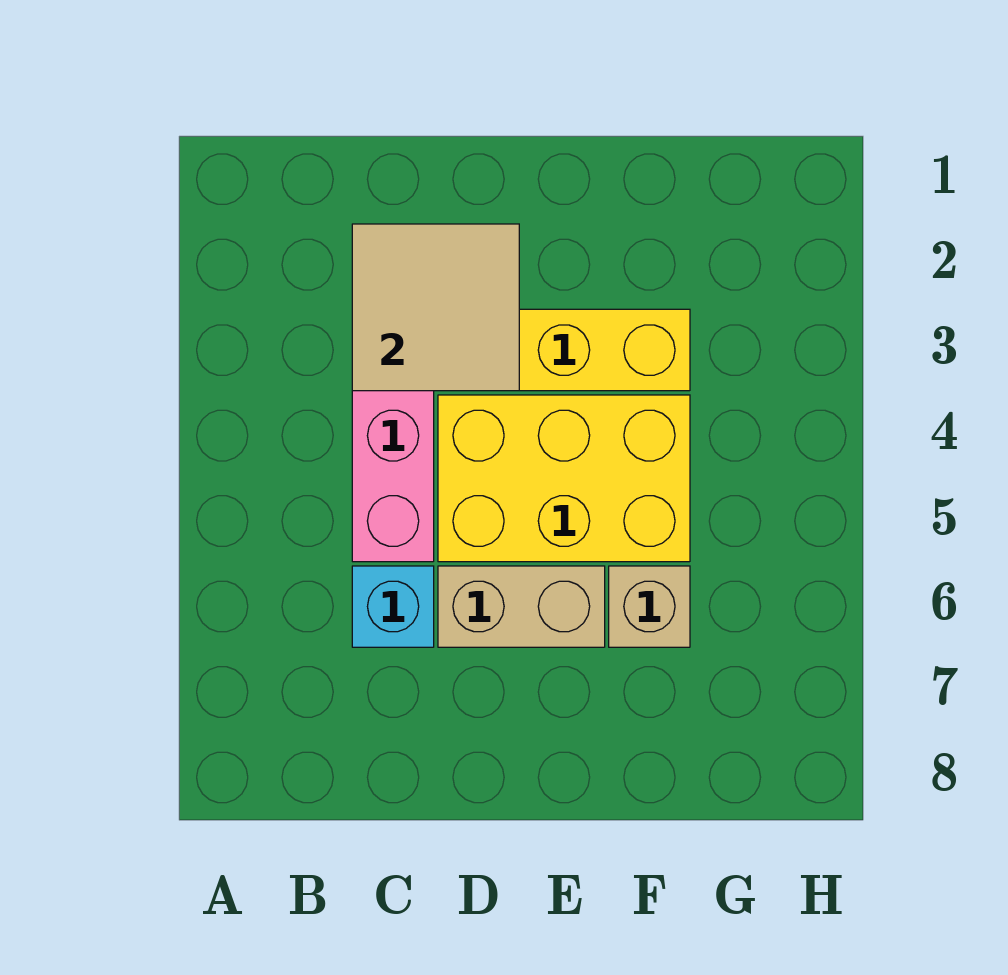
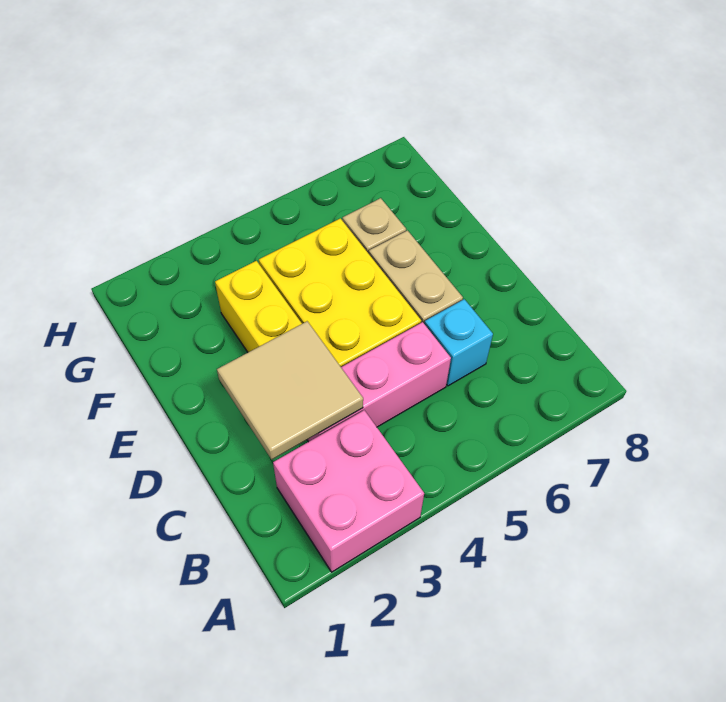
none -> pink brick A2:B3 level 1

